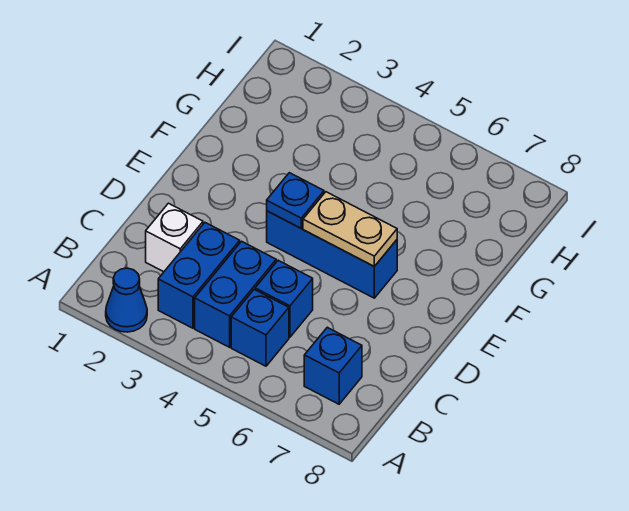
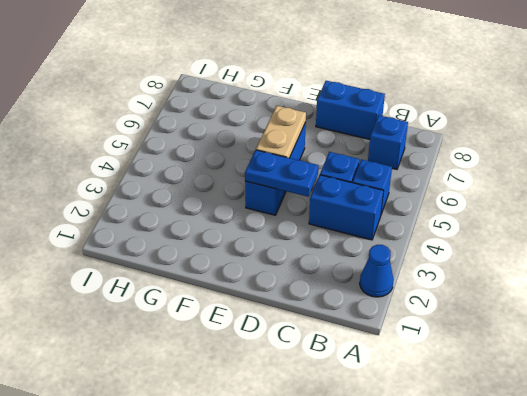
blue brick B3:C3 level 1 -> blue brick C8:D8 level 1
white brick C2 level 1 -> none
blue plate E4 level 2 -> blue plate D4:E4 level 2

